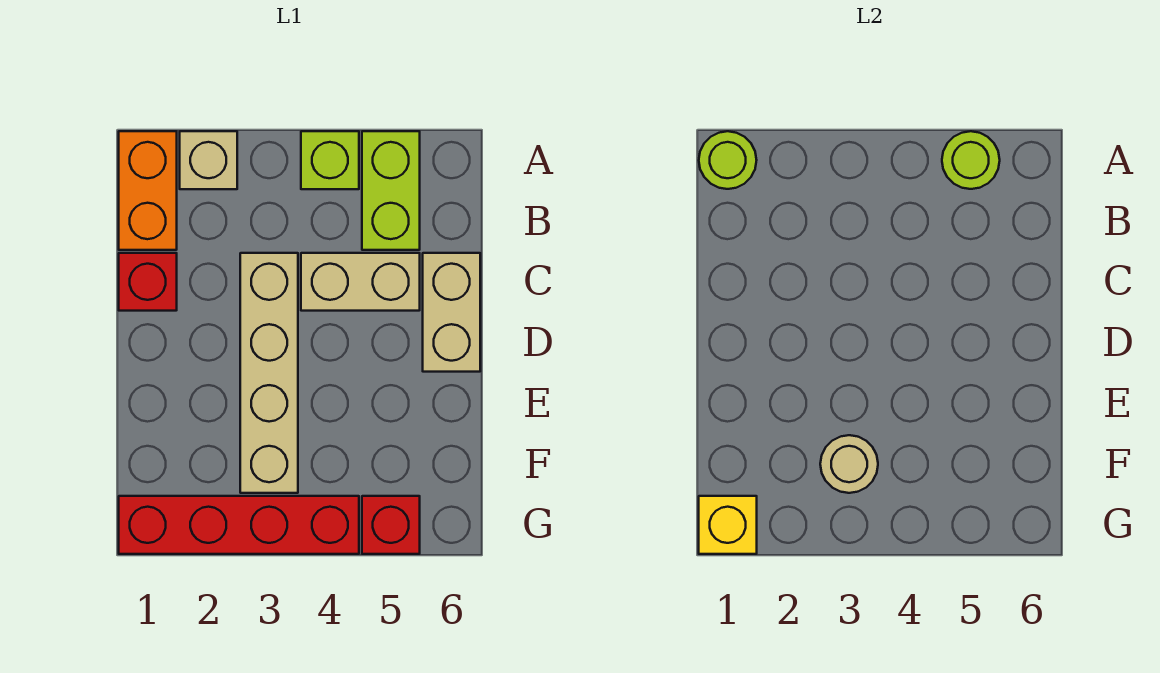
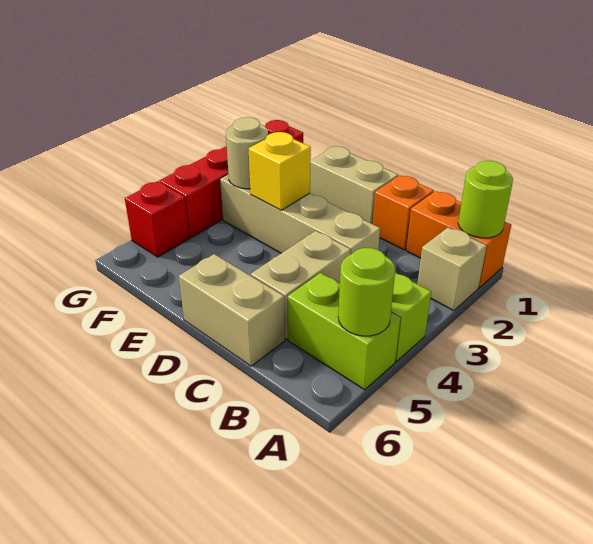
red brick C1 level 1 -> orange brick C1 level 1
none -> tan brick D1:E1 level 1
yellow brick G1 level 2 -> yellow brick E3 level 2

